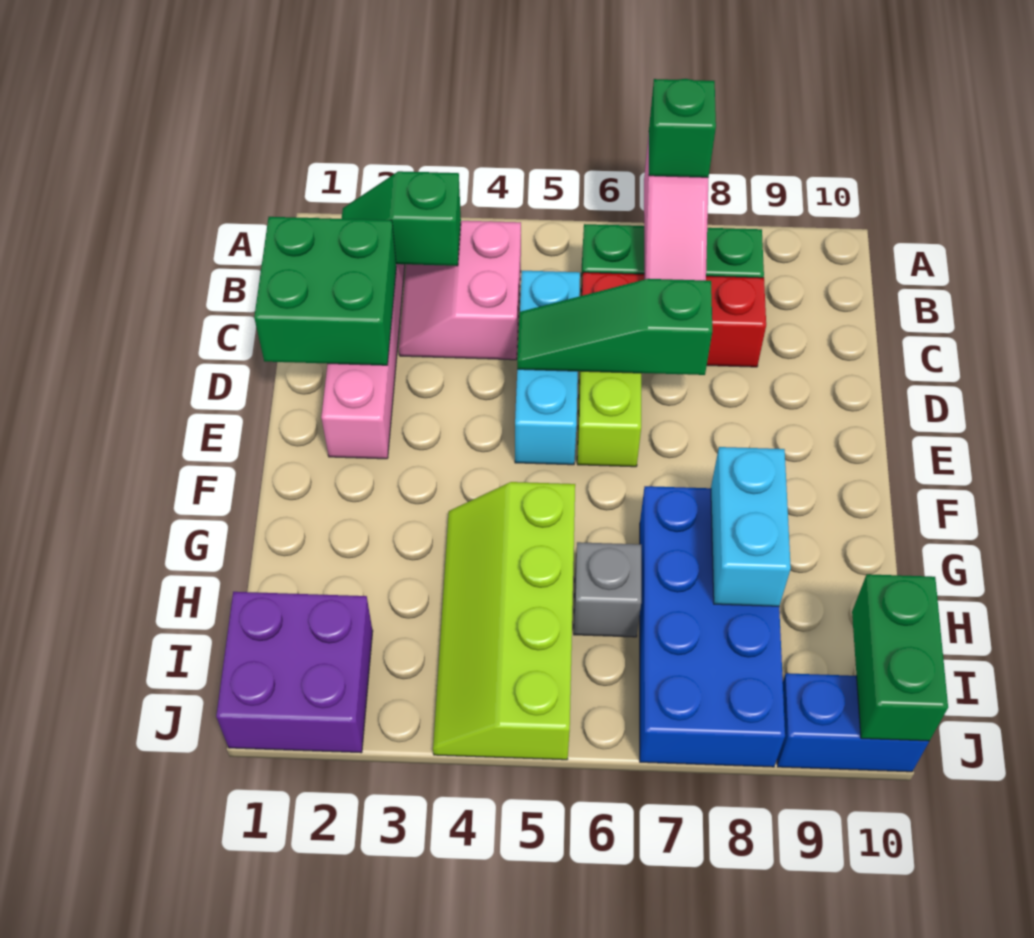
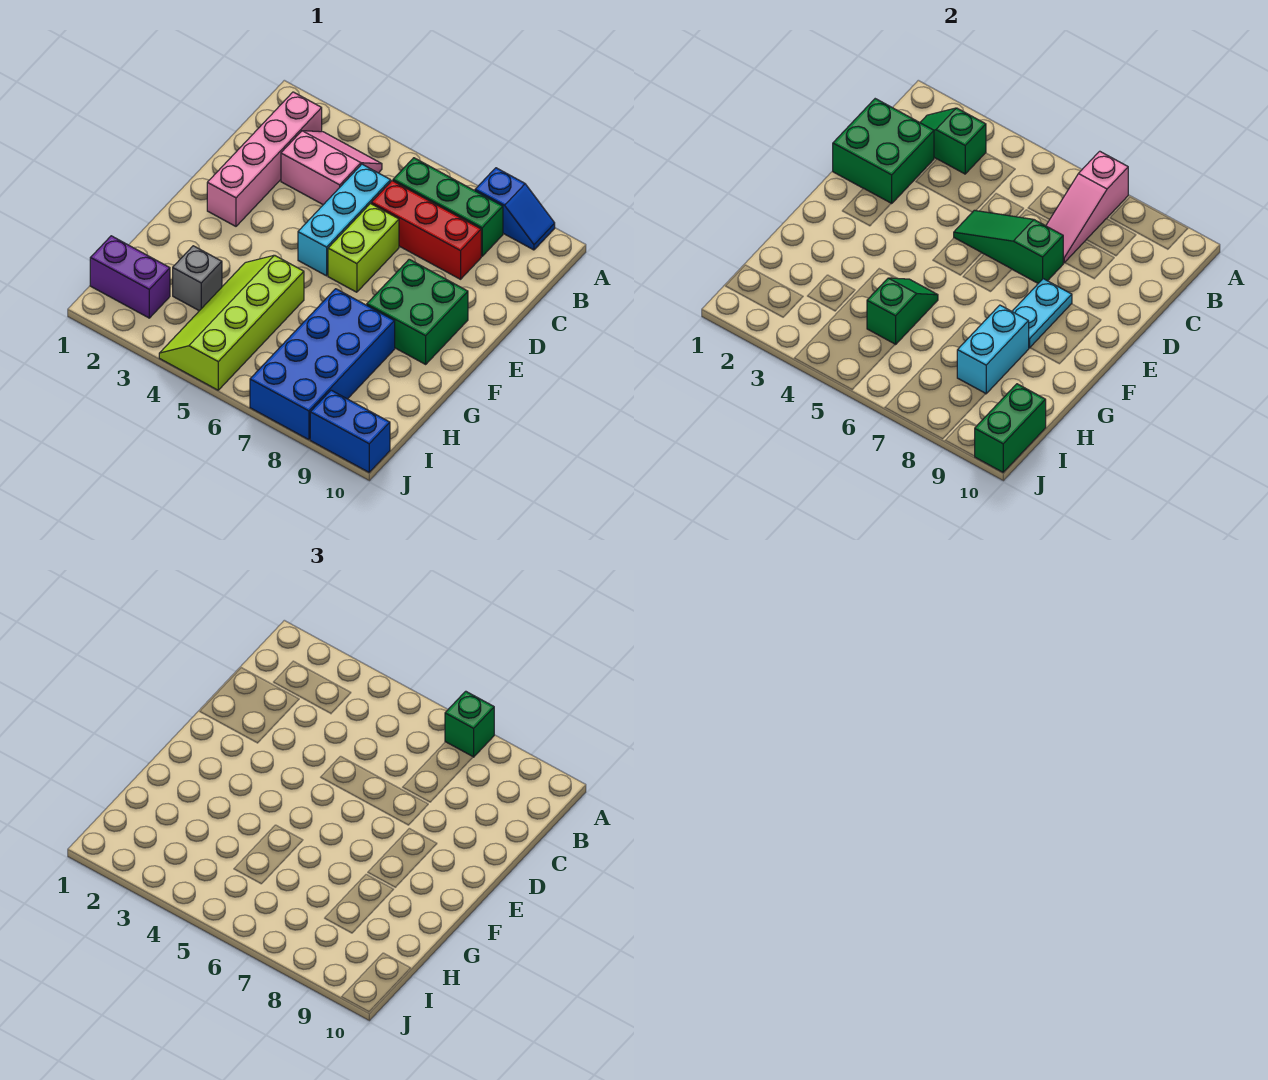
none -> blue slope A8:A9 level 1 top 8
pink slope B3:C4 level 1 top 4 -> pink slope B3:C4 level 1 top C
none -> green brick E8:F9 level 1
none -> cyan plate E8:F8 level 2
none -> green slope G5:H5 level 2 top H
grey brick H6 level 1 -> grey brick H3 level 1
purple brick I1:J2 level 1 -> purple brick I1:I2 level 1

